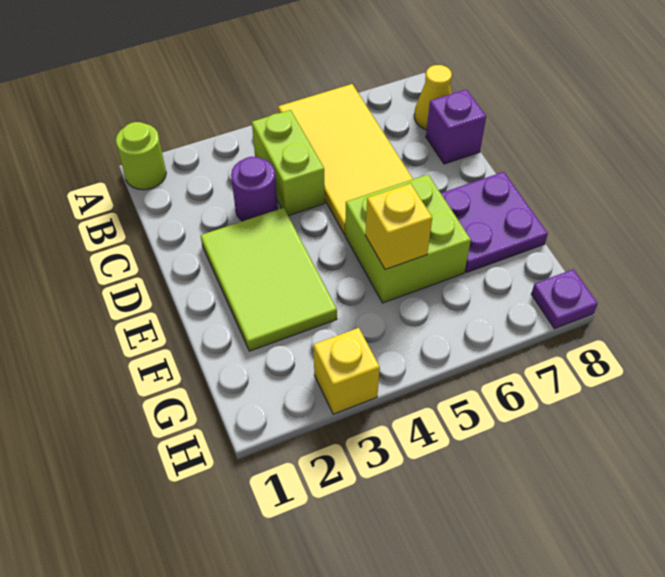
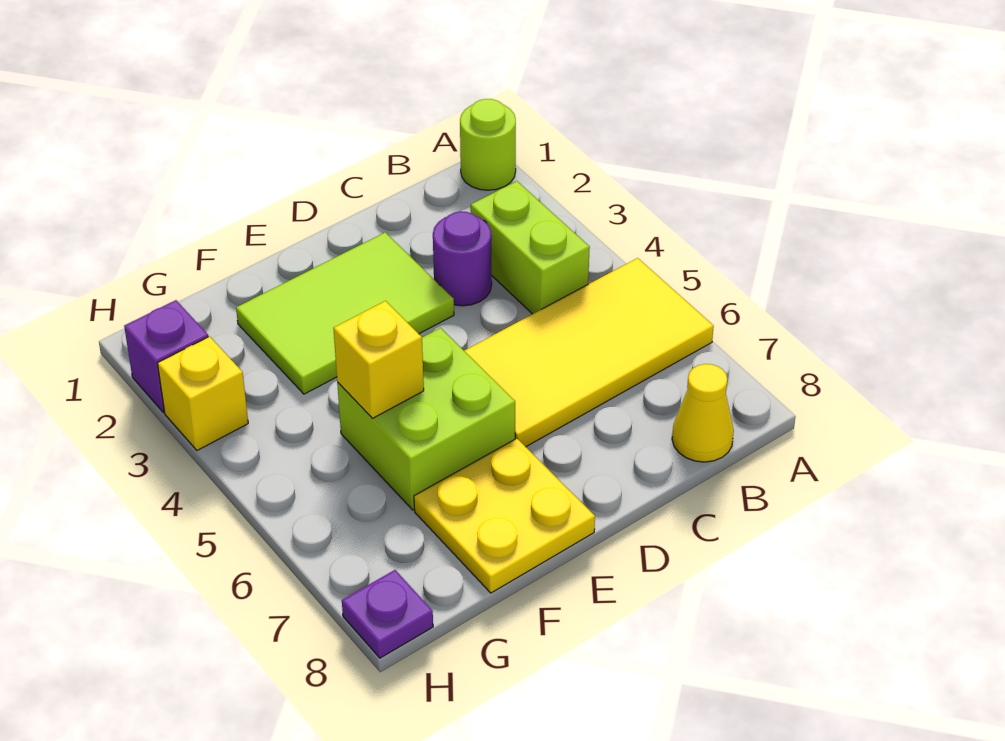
lime brick B4:C4 level 1 -> lime brick B3:B4 level 1
purple brick C8 level 1 -> purple brick H2 level 1
purple plate E7:F8 level 1 -> yellow plate E7:F8 level 1

